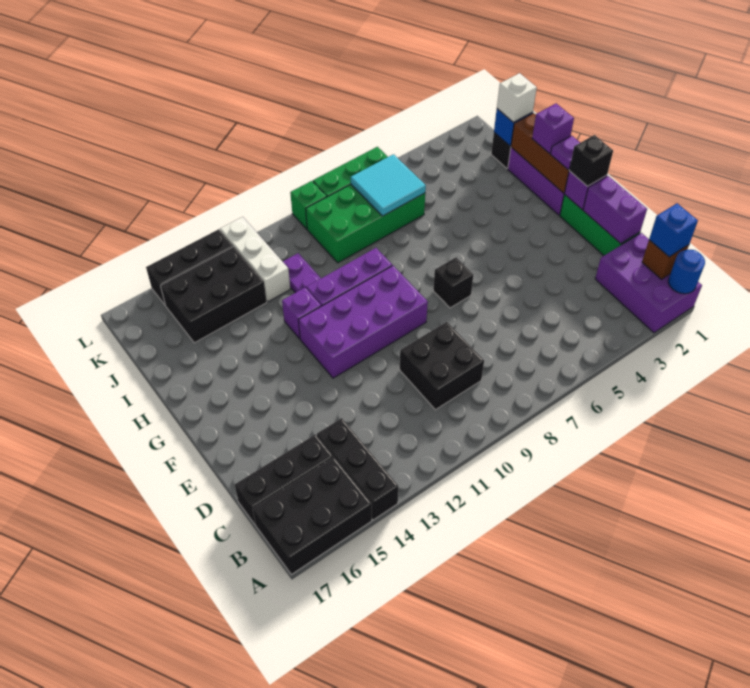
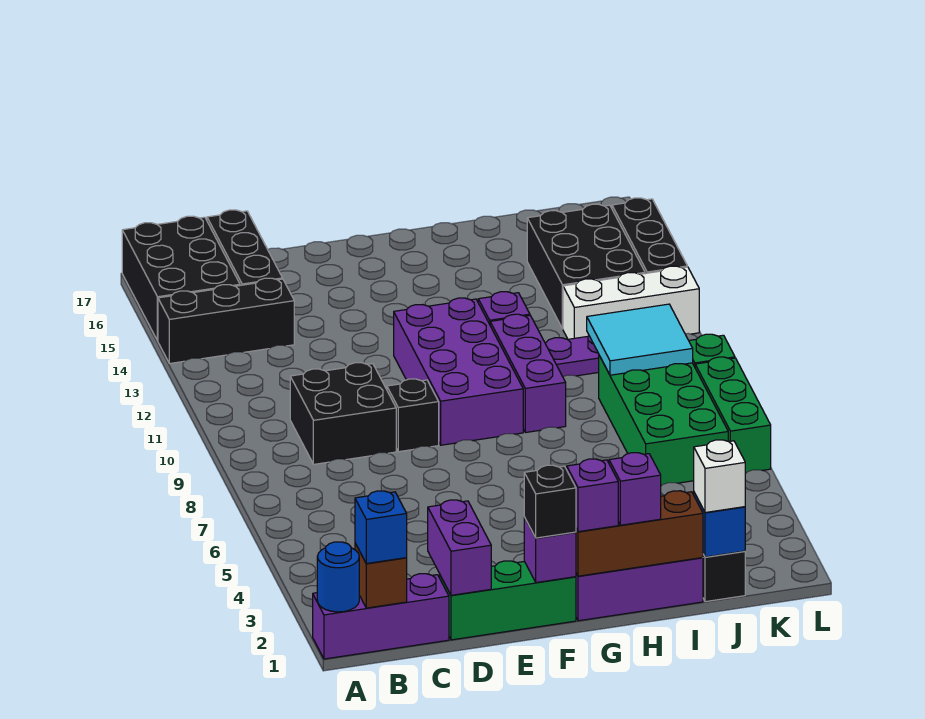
purple brick A1:C2 level 1 -> purple brick A1:C1 level 1
purple brick D1:E1 level 2 -> purple brick D1:D2 level 2
black brick F7 level 1 -> black brick E9 level 1
purple plate G1 level 3 -> purple brick G1 level 3
cyan tile J6:K7 level 2 -> cyan tile J9:K10 level 2

